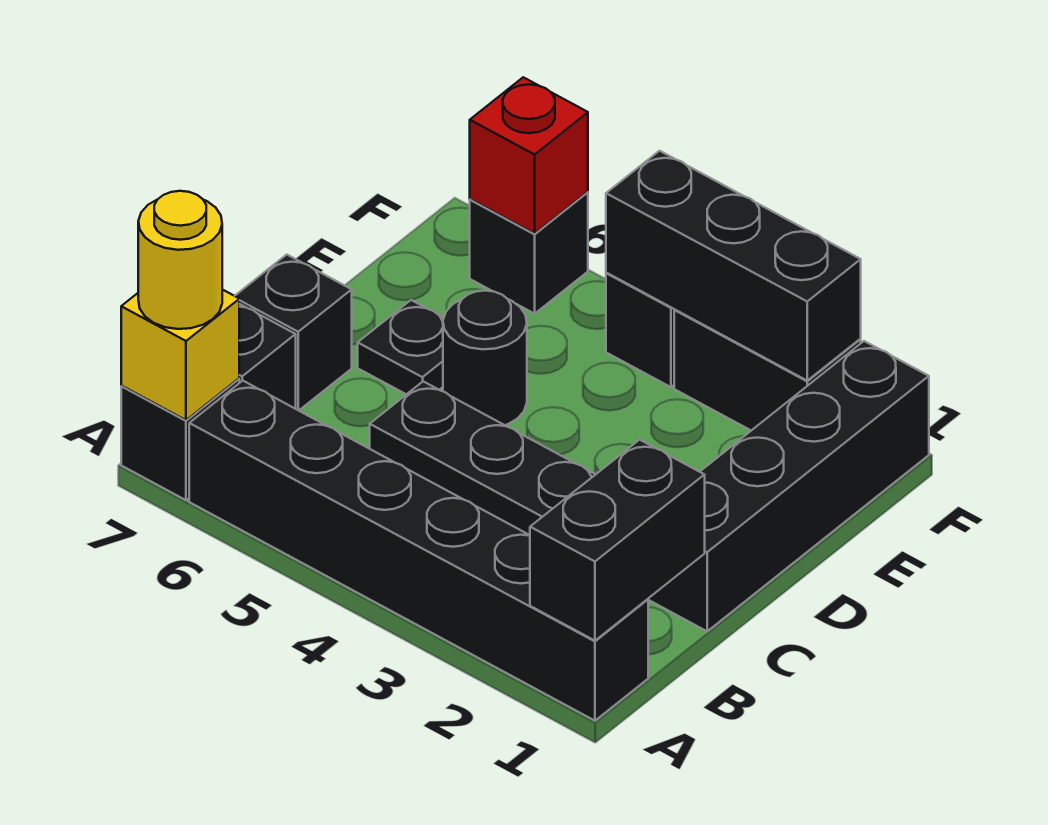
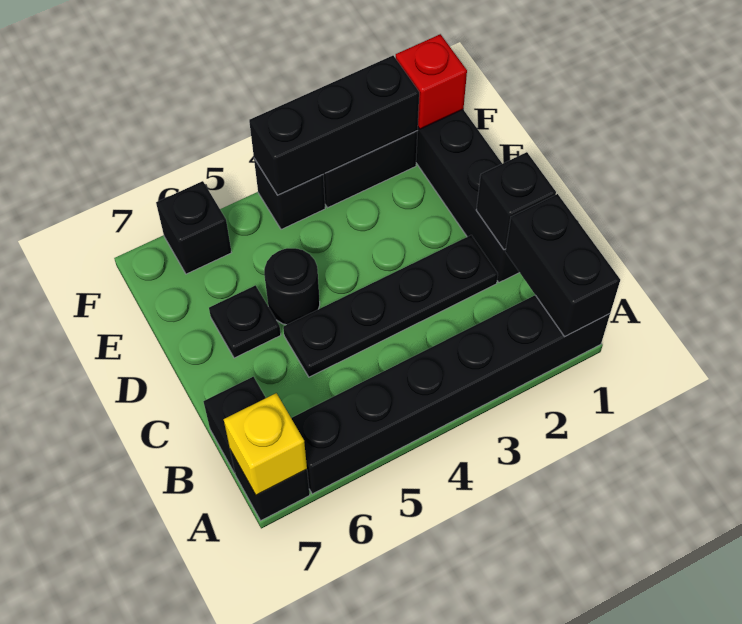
yellow round brick A7 level 3 -> none
black brick C7 level 1 -> black brick C1 level 2
red brick F6 level 2 -> red brick F1 level 2

